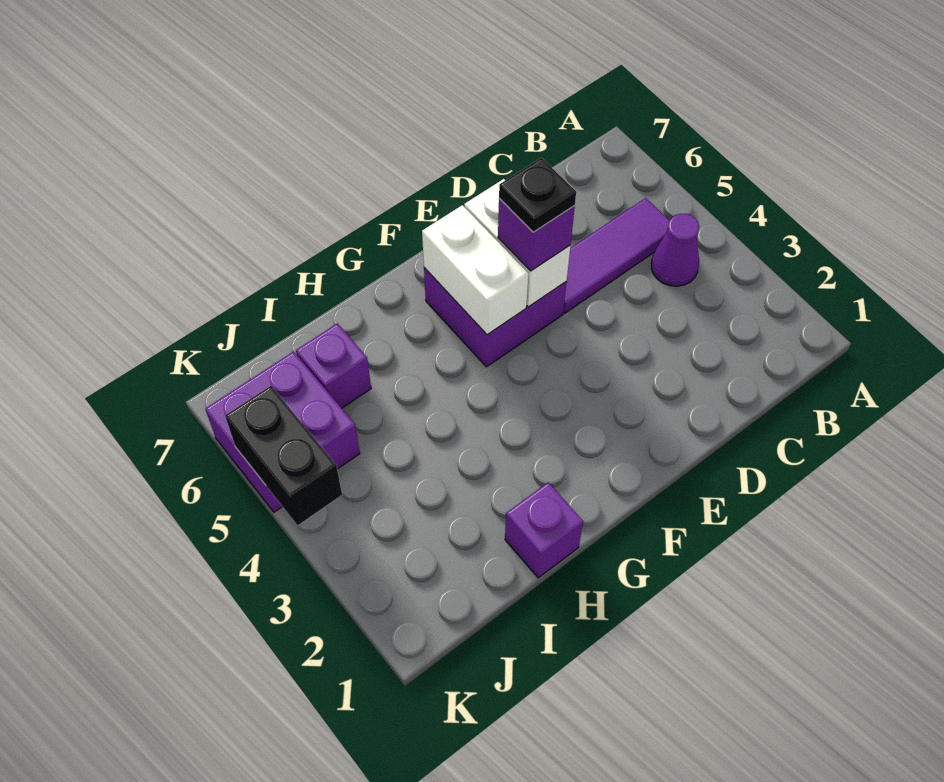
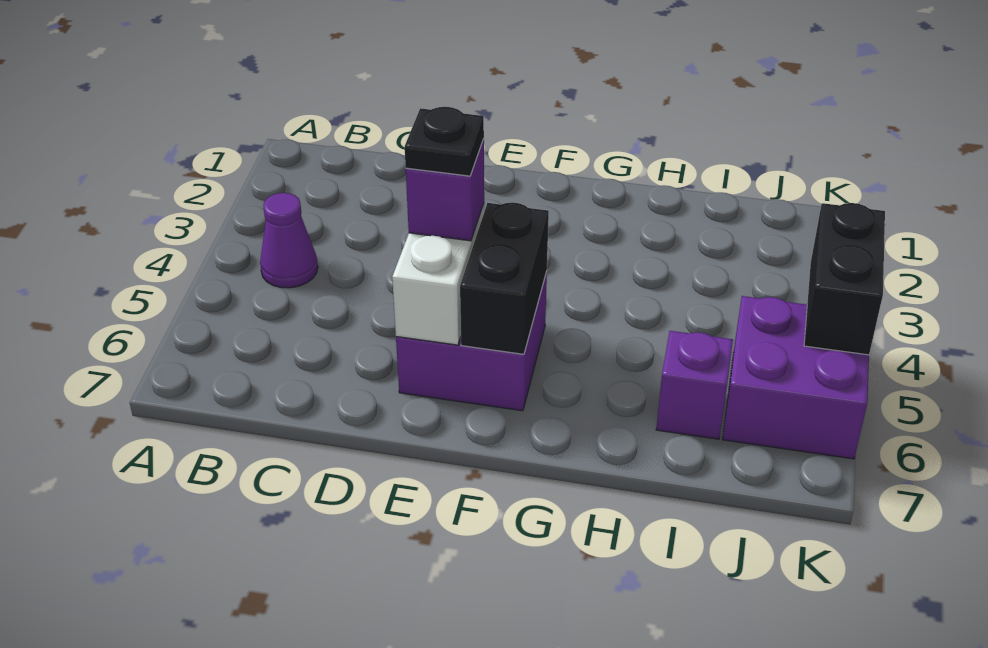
purple tile B5:D5 level 1 -> none
white brick F5:F6 level 2 -> black brick F5:F6 level 2
purple brick H1 level 1 -> none

